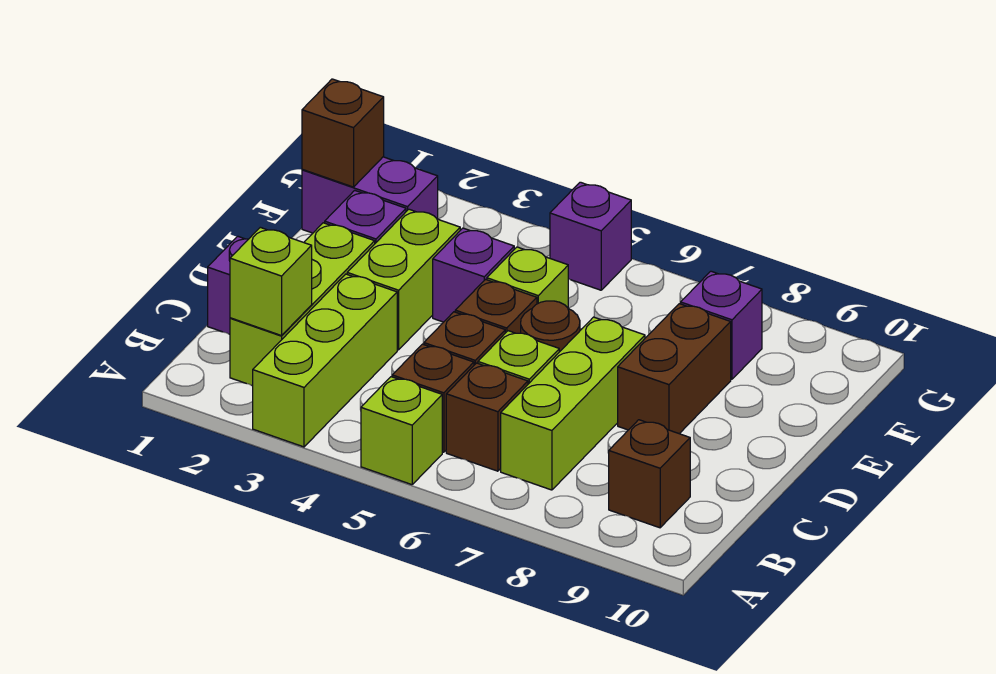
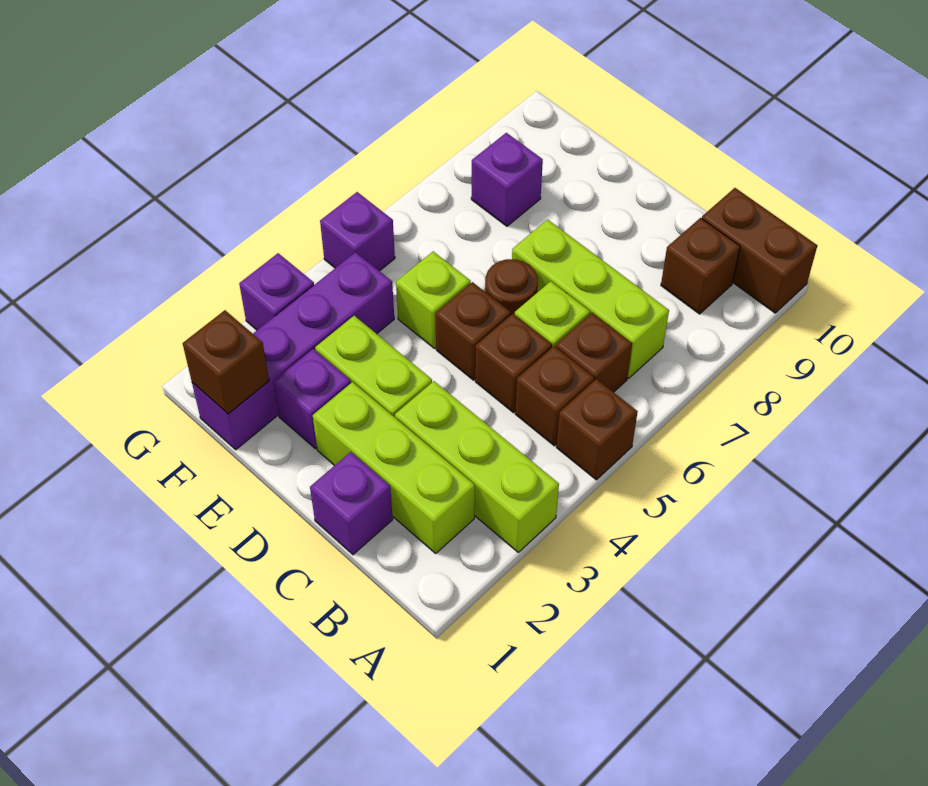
lime brick A5 level 1 -> brown brick A5 level 1
lime brick B2 level 2 -> none
brown brick D8:E8 level 1 -> brown brick A10:B10 level 1
purple brick E4 level 1 -> purple brick G3 level 1
purple brick F1:F2 level 1 -> purple brick F1:F4 level 1

